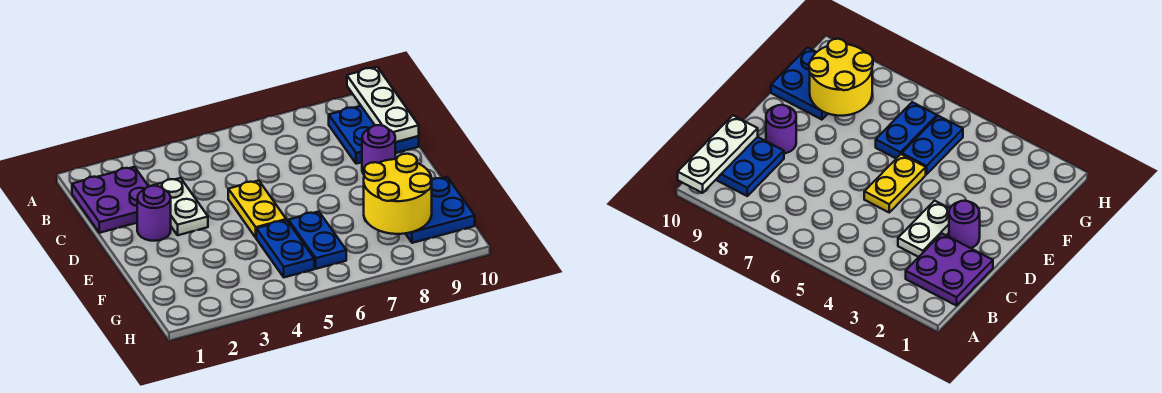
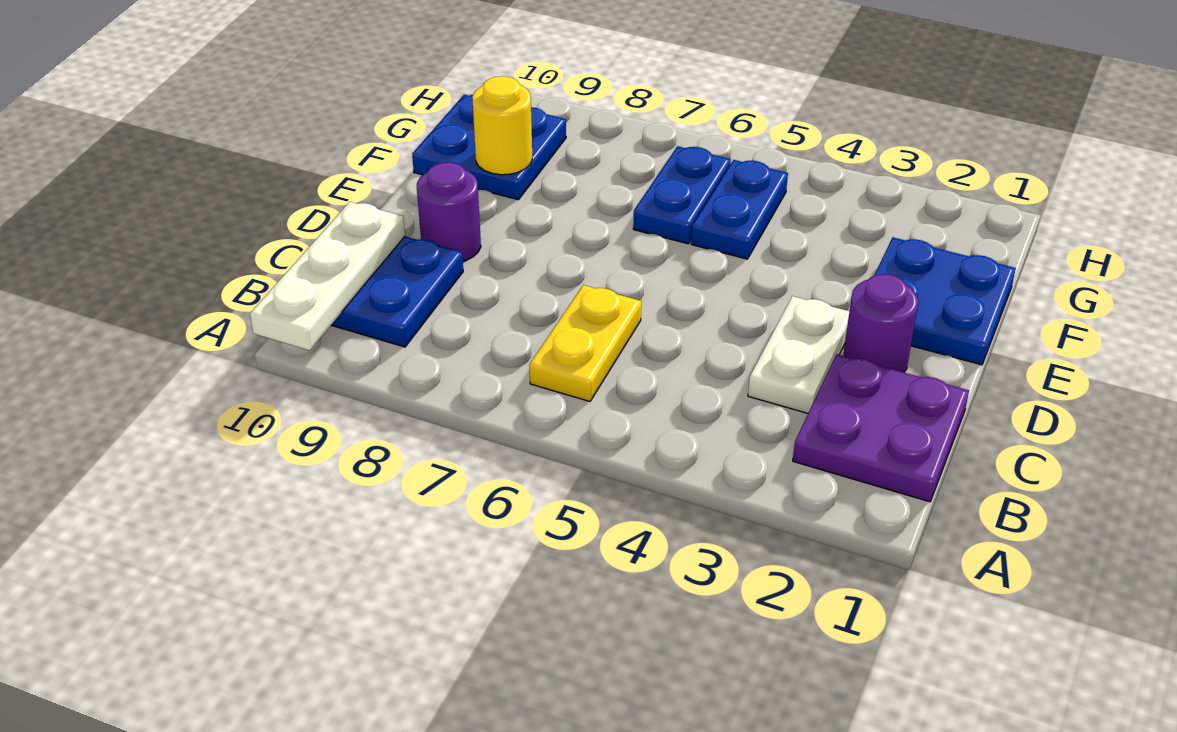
yellow plate D5:E5 level 1 -> yellow plate B6:C6 level 1
none -> blue plate E1:F2 level 1
yellow round brick F8:G9 level 2 -> yellow round brick F9 level 2

